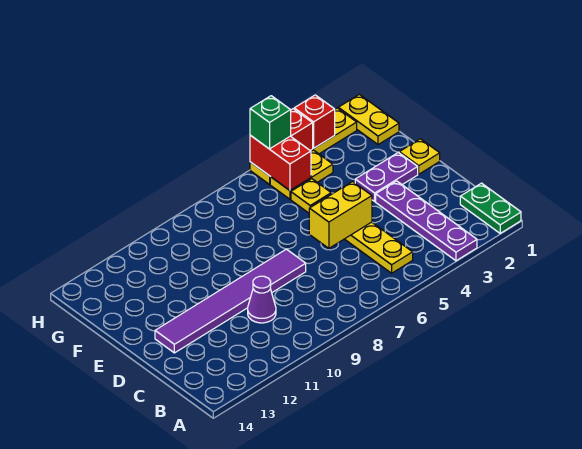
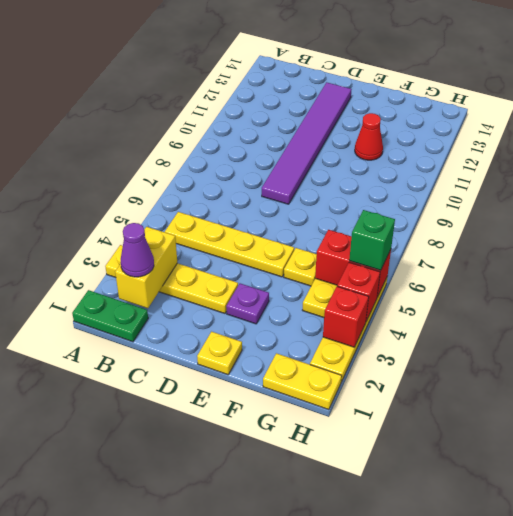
purple plate A3:D3 level 1 -> yellow plate A3:D3 level 1
purple cone C10 level 1 -> purple cone B2 level 3
yellow brick D5:D6 level 2 -> yellow brick B2:B3 level 2
purple plate E2:E3 level 1 -> purple plate E3 level 1
none -> red cone F11 level 1

